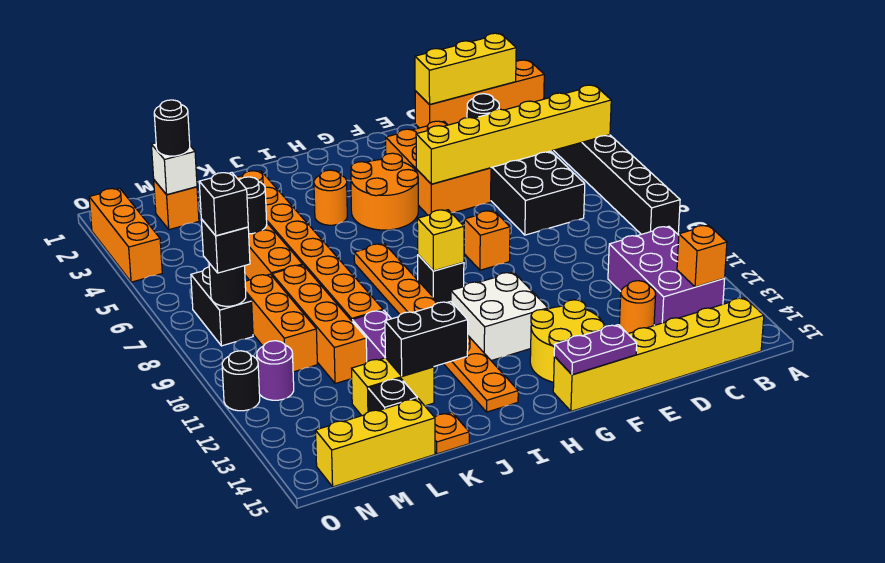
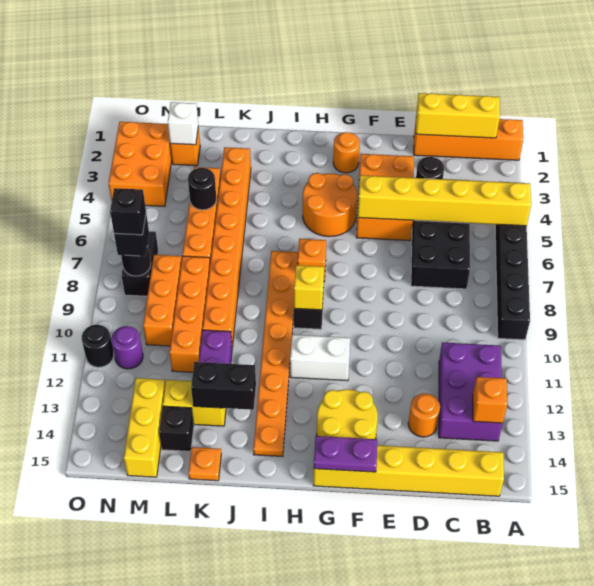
orange brick F8 level 1 -> orange brick H7 level 1
white brick G11:H12 level 1 -> white brick G11:H11 level 1
orange round brick I4 level 1 -> orange round brick G2 level 1
yellow brick L15:N15 level 1 -> yellow brick M13:M15 level 1
black round brick M2 level 3 -> none
orange brick O2:O4 level 1 -> orange brick N2:O4 level 1

